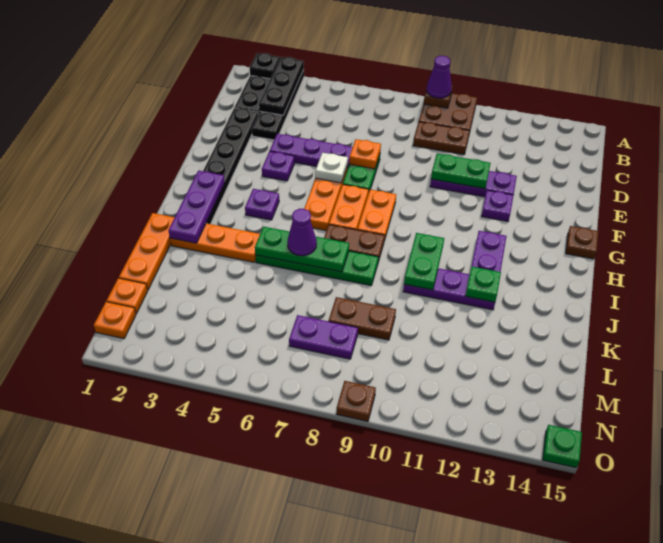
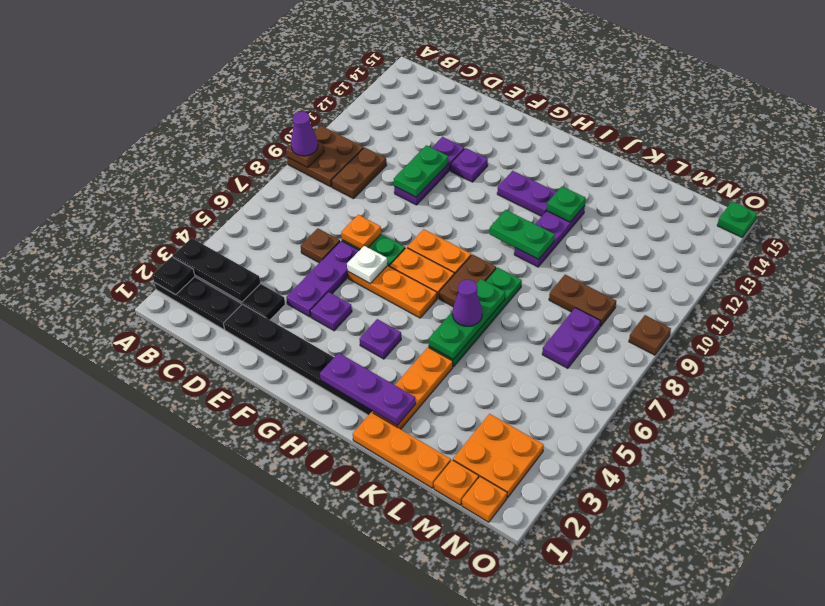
brown plate G15 level 1 -> brown plate D6 level 1
brown plate L8:L9 level 1 -> brown plate L9:M9 level 1
none -> orange plate M2:N3 level 1

